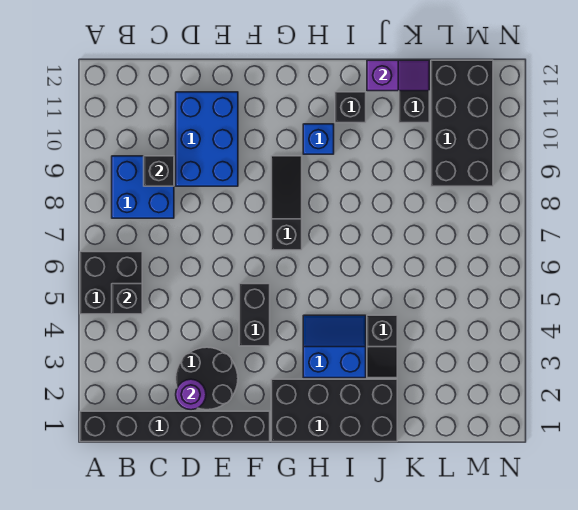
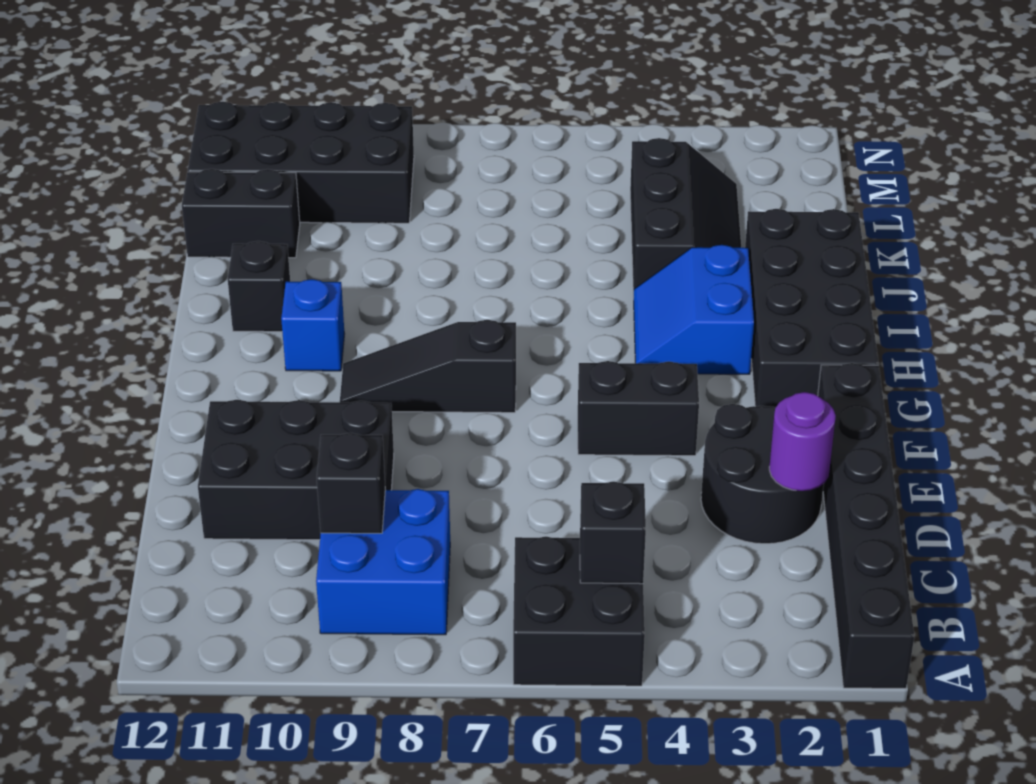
blue brick D9:E11 level 1 -> black brick D9:E11 level 1
black slope J3:J4 level 1 top 4 -> black slope J3:L4 level 1 top 4
purple slope J12:K12 level 2 top J -> none

